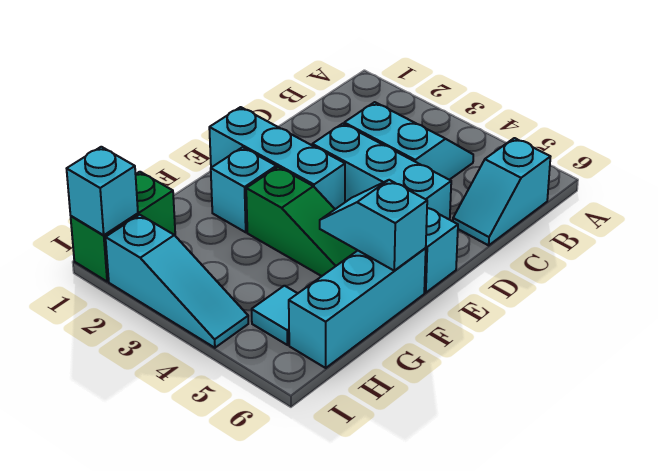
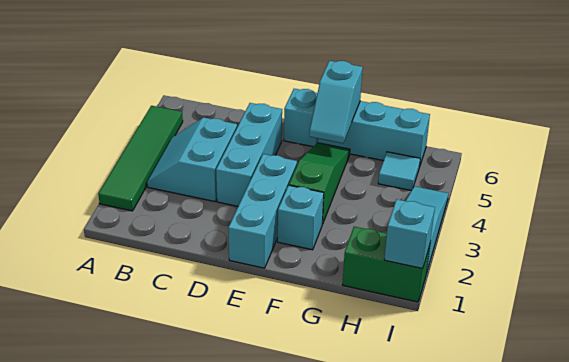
none -> green tile A2:A5 level 1
cyan slope B6:C6 level 1 top B -> none

